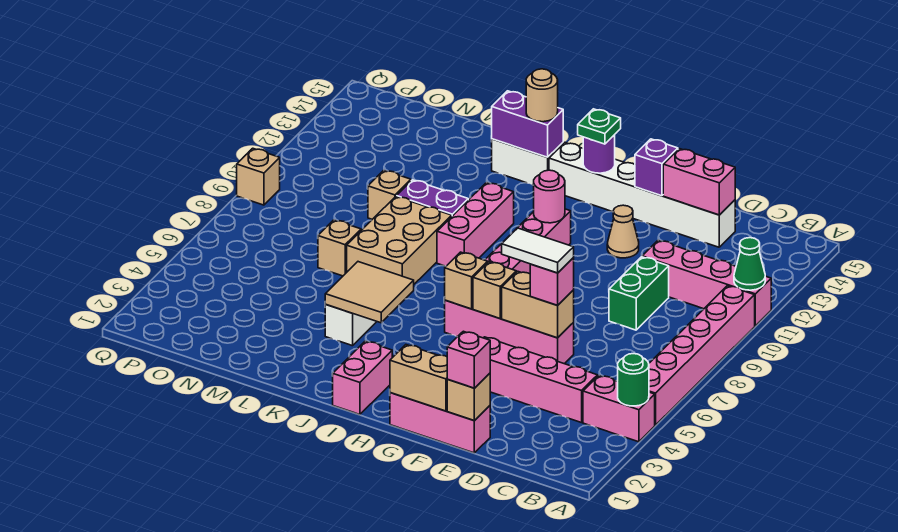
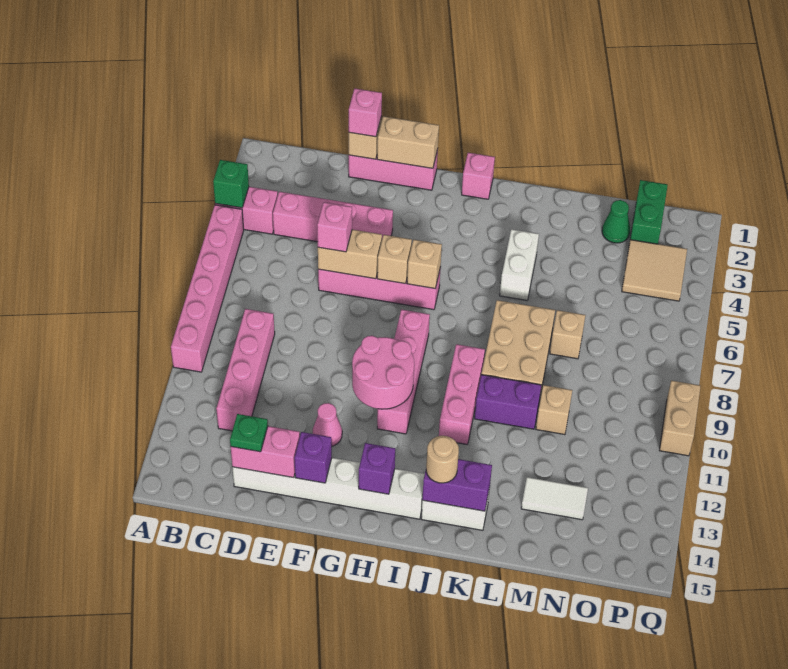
green round brick A4 level 2 -> green brick A4 level 2
pink brick A11:D11 level 1 -> pink brick C9:C12 level 1
green cone A11 level 2 -> green cone N2 level 1
green brick D9:D10 level 1 -> green brick O1:O2 level 1
white tile E6:F6 level 4 -> white tile M13:N13 level 1
tan cone F12 level 1 -> pink cone F12 level 1
pink round brick H11 level 2 -> pink round brick G10:H11 level 2
purple round brick H14 level 2 -> purple brick H14 level 2
green plate H14 level 3 -> green plate D14 level 3
pink brick I1:I2 level 1 -> pink brick I1 level 1
tan tile J4:K5 level 2 -> tan tile O3:P4 level 1
tan brick Q9 level 1 -> tan brick Q9:Q10 level 1

